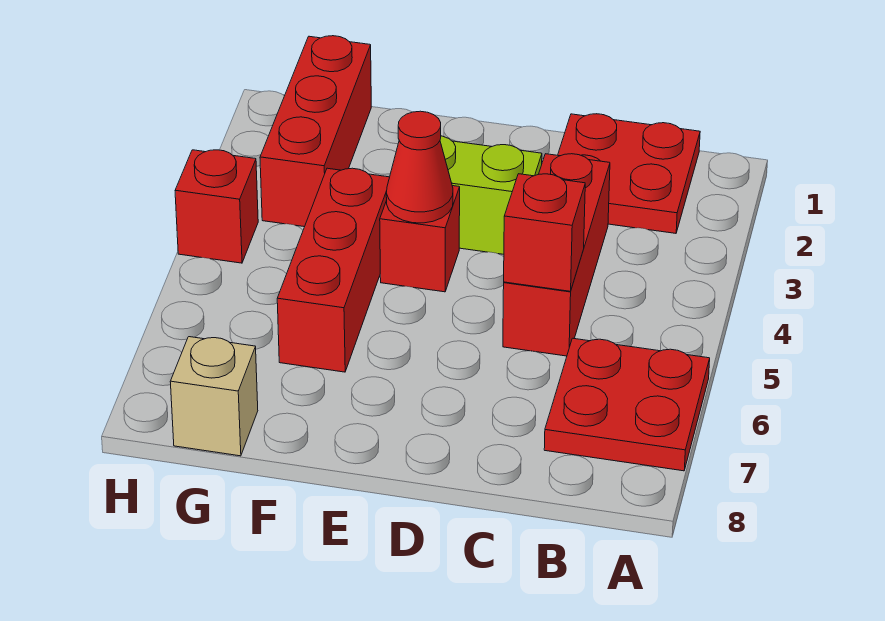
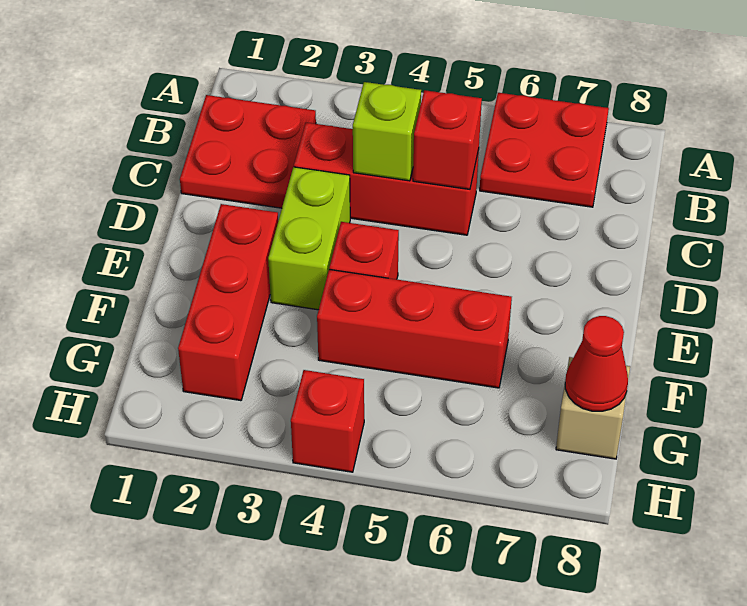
none -> lime brick C4 level 2
red cone E4 level 2 -> red cone G8 level 2
red brick G1:G3 level 1 -> red brick E2:G2 level 1

